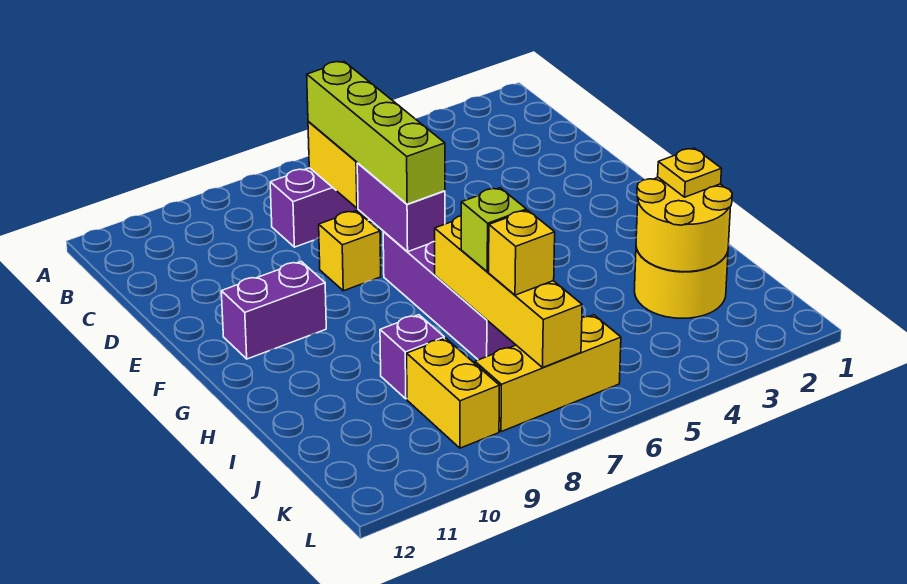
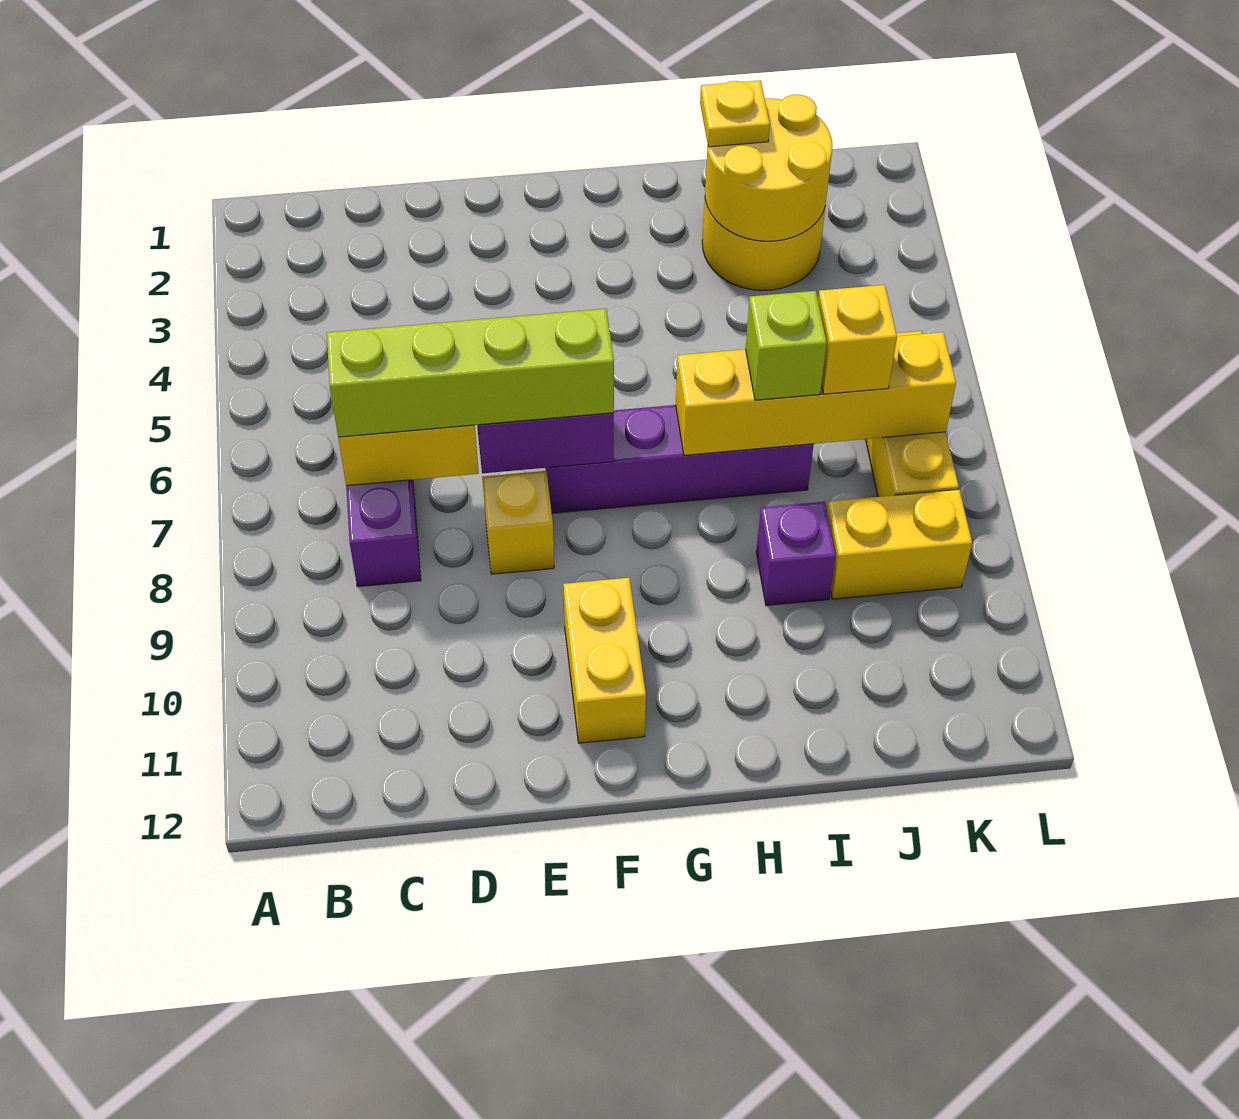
purple brick F10:F11 level 1 -> yellow brick F10:F11 level 1

